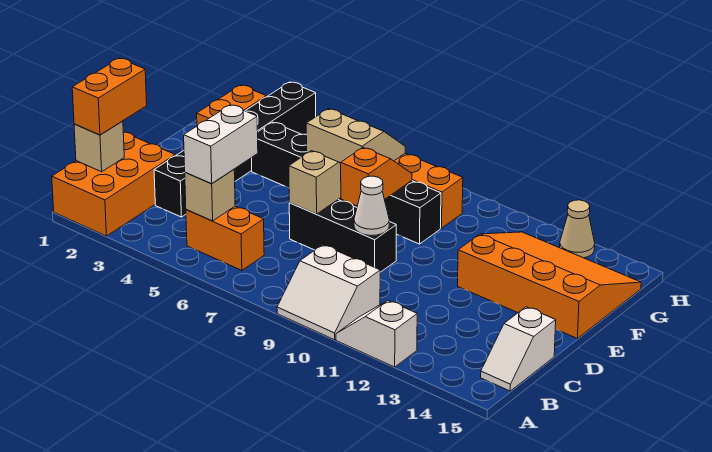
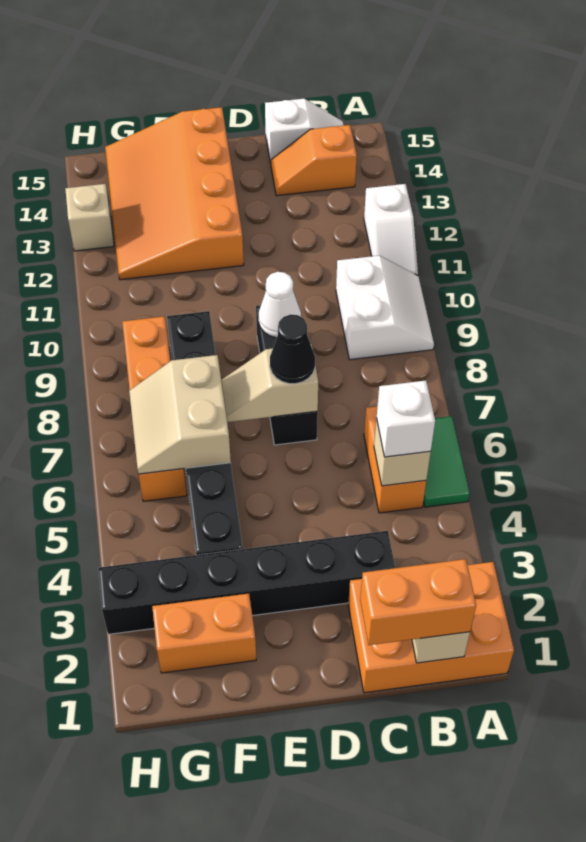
none -> green tile A5:A6 level 1
white brick B5:C5 level 3 -> white brick B5 level 3
none -> black cone D7 level 3
orange slope E8:F8 level 2 top E -> orange slope B14:C14 level 1 top B
tan cone H13 level 1 -> tan brick H13 level 1

